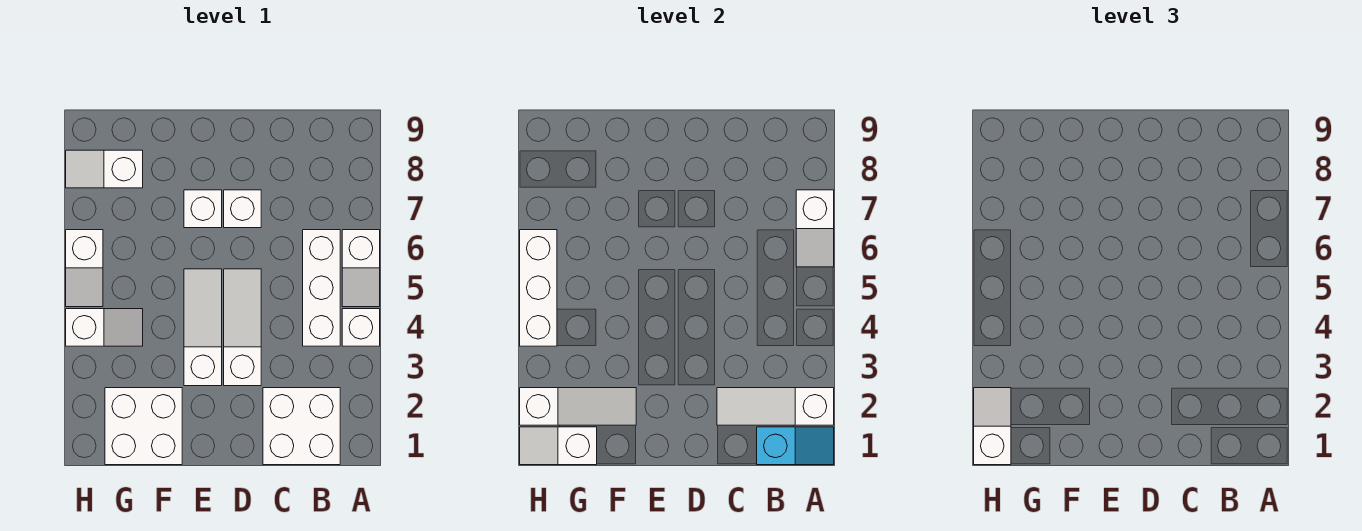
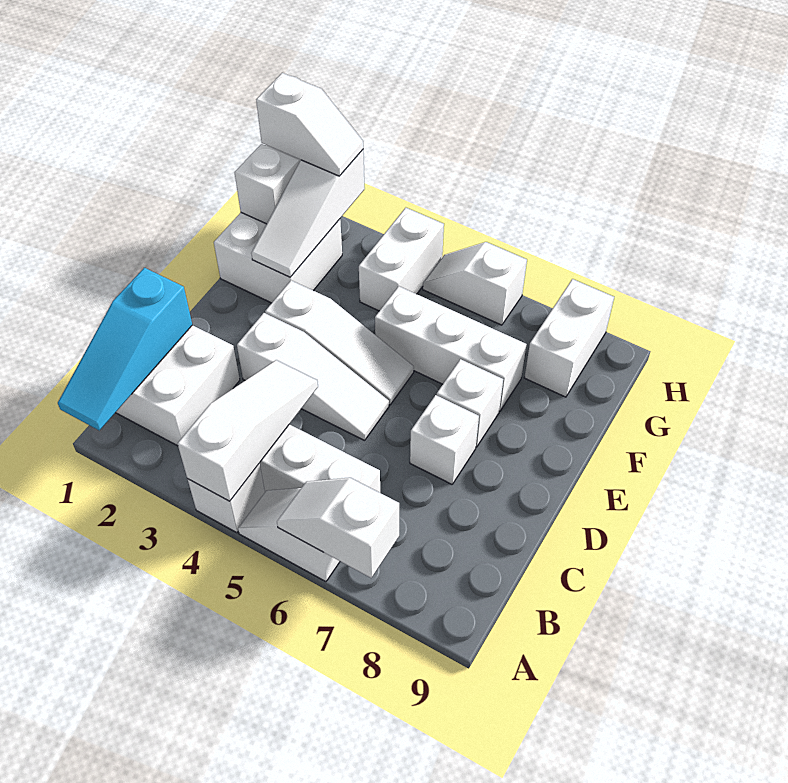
cyan slope A1:B1 level 2 top B -> cyan slope A1:C1 level 2 top C
white slope A2:C2 level 2 top A -> white slope A4:C4 level 2 top A
white slope G4:H4 level 1 top H -> white brick G4:H4 level 1
white slope G8:H8 level 1 top G -> white brick G8:H8 level 1
white brick H4:H6 level 2 -> white brick F5:F7 level 1

